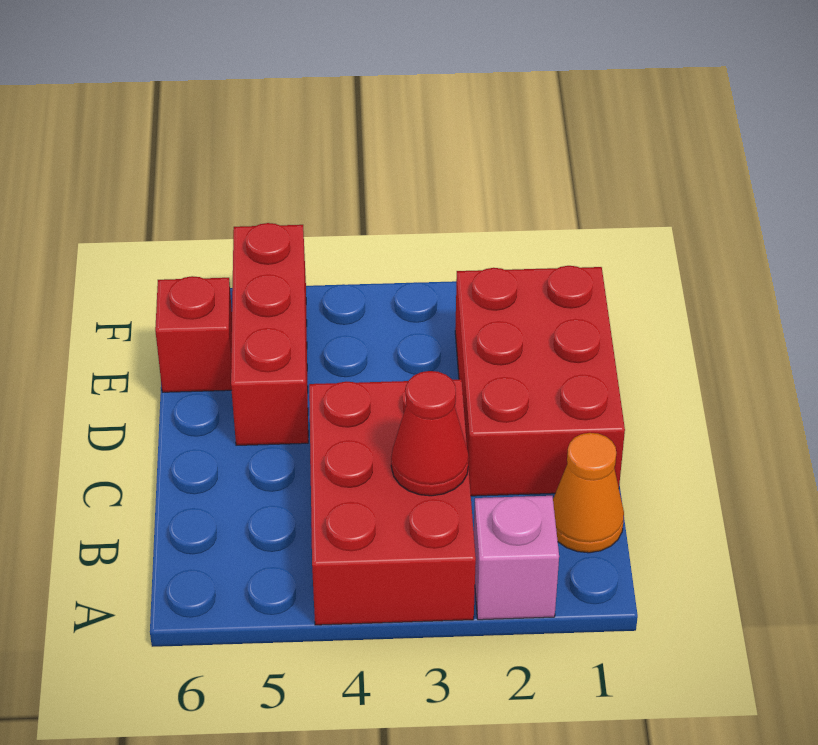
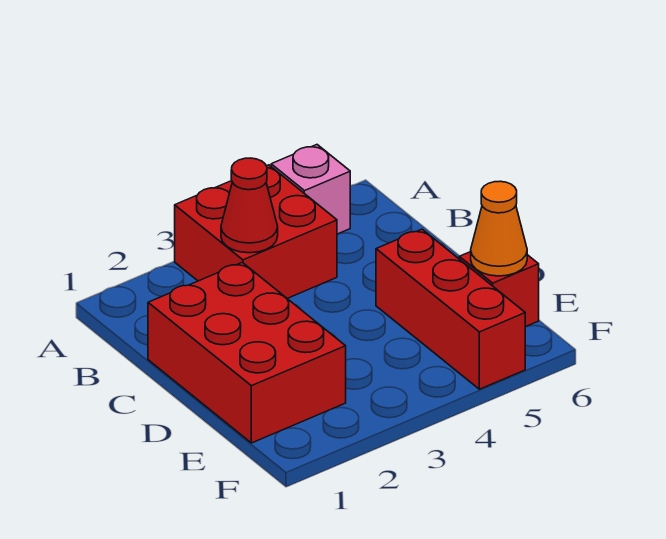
pink brick A2 level 1 -> pink brick A5 level 1
red brick A3:C4 level 1 -> red brick A3:B4 level 1
orange cone B1 level 1 -> orange cone E6 level 2

